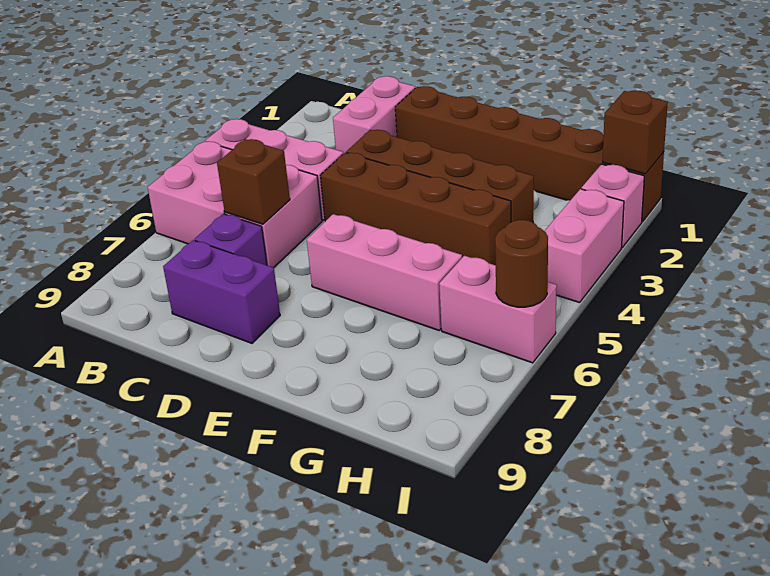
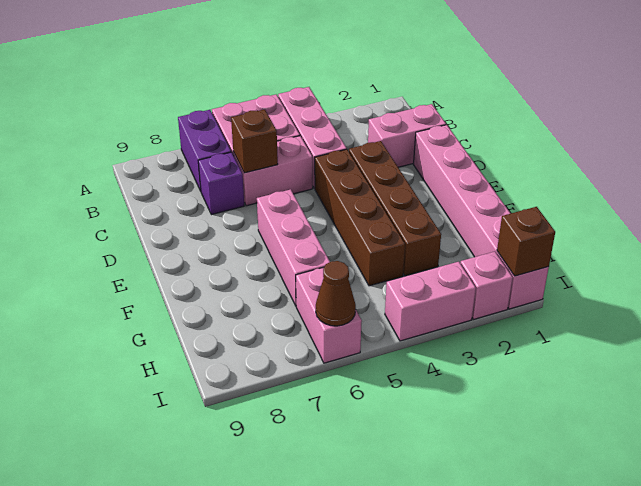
purple brick C8:D8 level 1 -> purple brick A7:B7 level 1
brown brick D1:I1 level 1 -> pink brick D1:I1 level 1
brown round brick I6 level 2 -> brown cone I6 level 2

